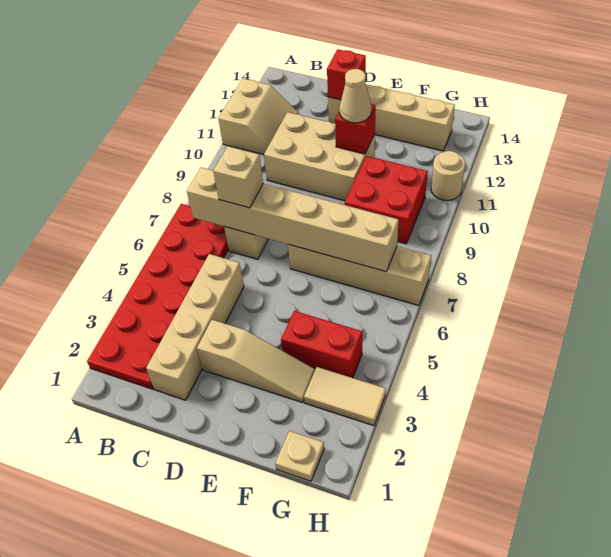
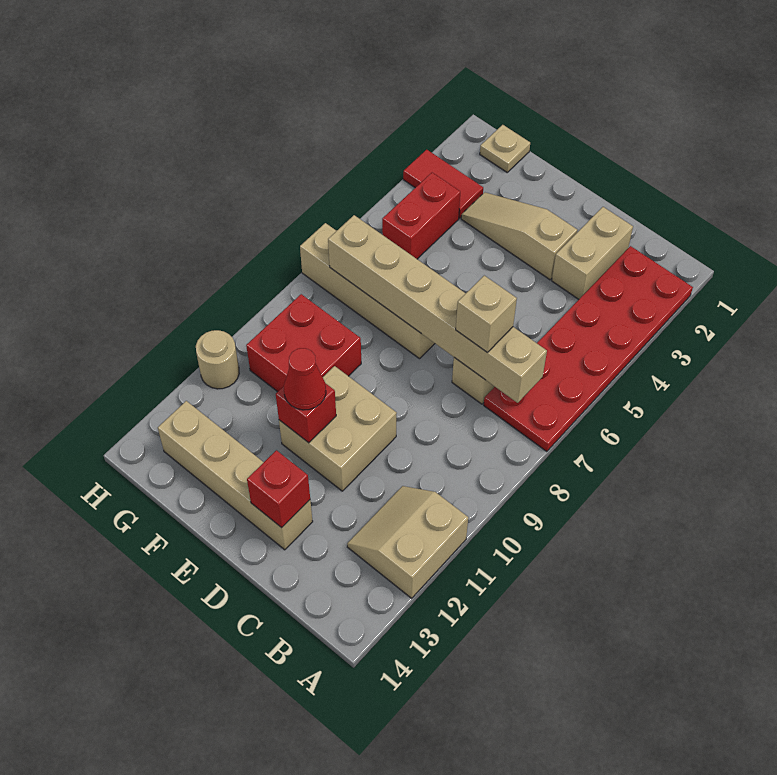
tan brick C2:C5 level 1 -> tan brick C2:C3 level 1
tan brick C10:E11 level 1 -> tan brick D10:E11 level 1
tan cone E11 level 3 -> red cone E11 level 3
red brick F4:G4 level 1 -> red brick G4:G5 level 1
tan tile G3:H3 level 1 -> red tile G3:H3 level 1

